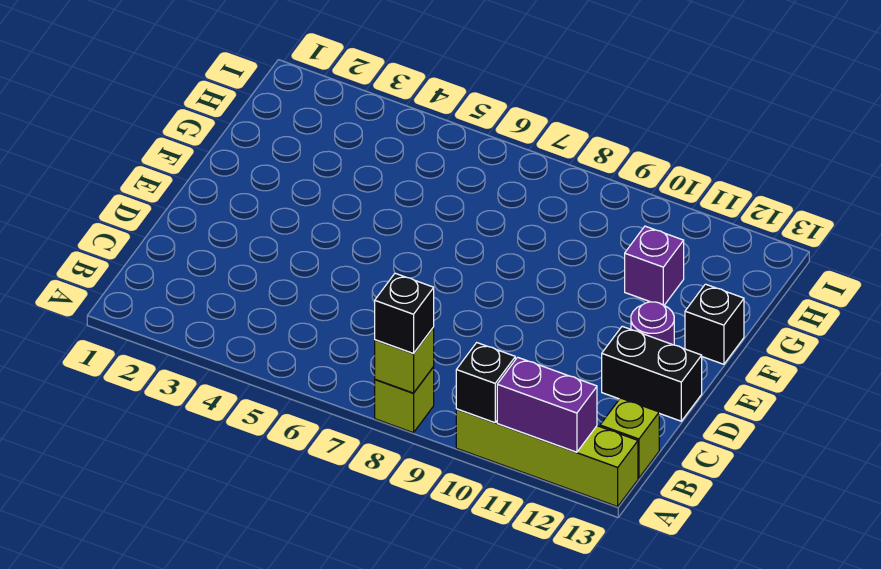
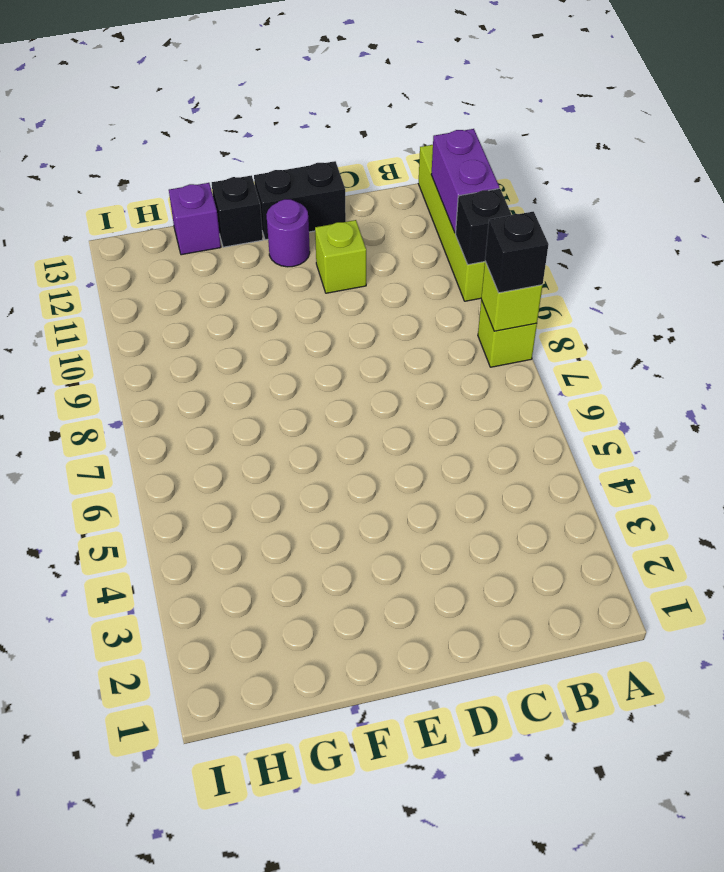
lime brick B13 level 1 -> lime brick D11 level 1
black brick D12:D13 level 1 -> black brick D13:E13 level 1
purple brick G11 level 1 -> purple brick G13 level 1

